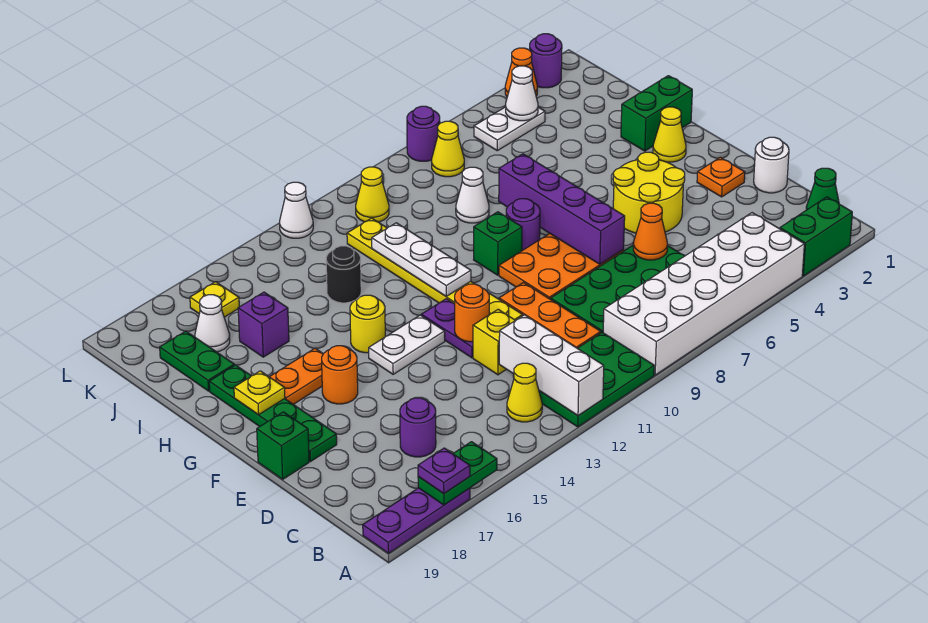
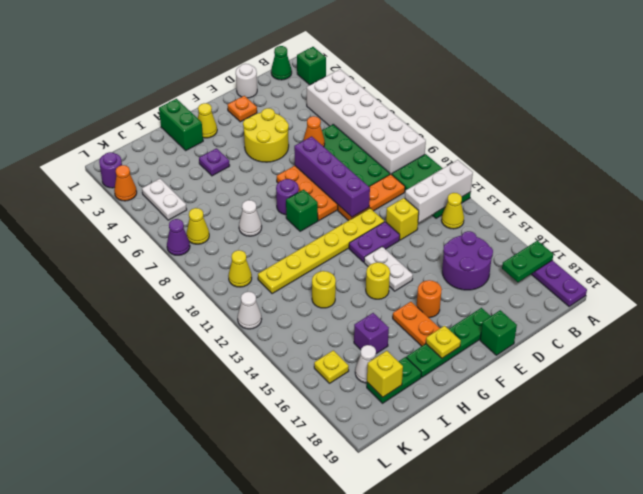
green brick A2:A3 level 1 -> green brick A2 level 1
green plate A16:A17 level 2 -> green plate A17:B17 level 2
purple plate A17 level 3 -> purple plate H4 level 1
purple round brick C16 level 1 -> purple round brick C15:D16 level 1
purple brick E7:H7 level 2 -> purple brick E7:E10 level 2
orange round brick E12 level 2 -> none
white plate G11:I11 level 2 -> none
black round brick I13 level 1 -> yellow round brick I13 level 1
none -> yellow brick J18 level 2
white cone K4 level 2 -> none
purple round brick L7 level 1 -> purple cone L7 level 1

